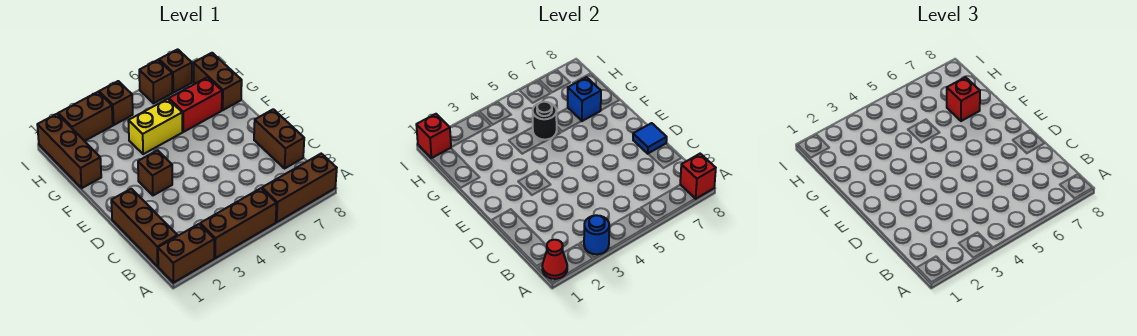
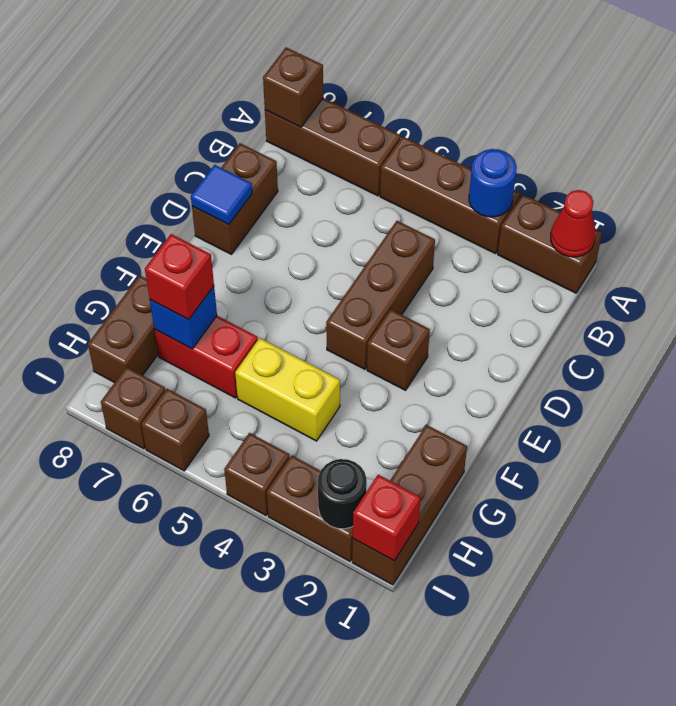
red brick A8 level 2 -> brown brick A8 level 2
brown brick B1:D1 level 1 -> brown brick C4:E4 level 1
black round brick G5 level 2 -> black round brick I2 level 2

